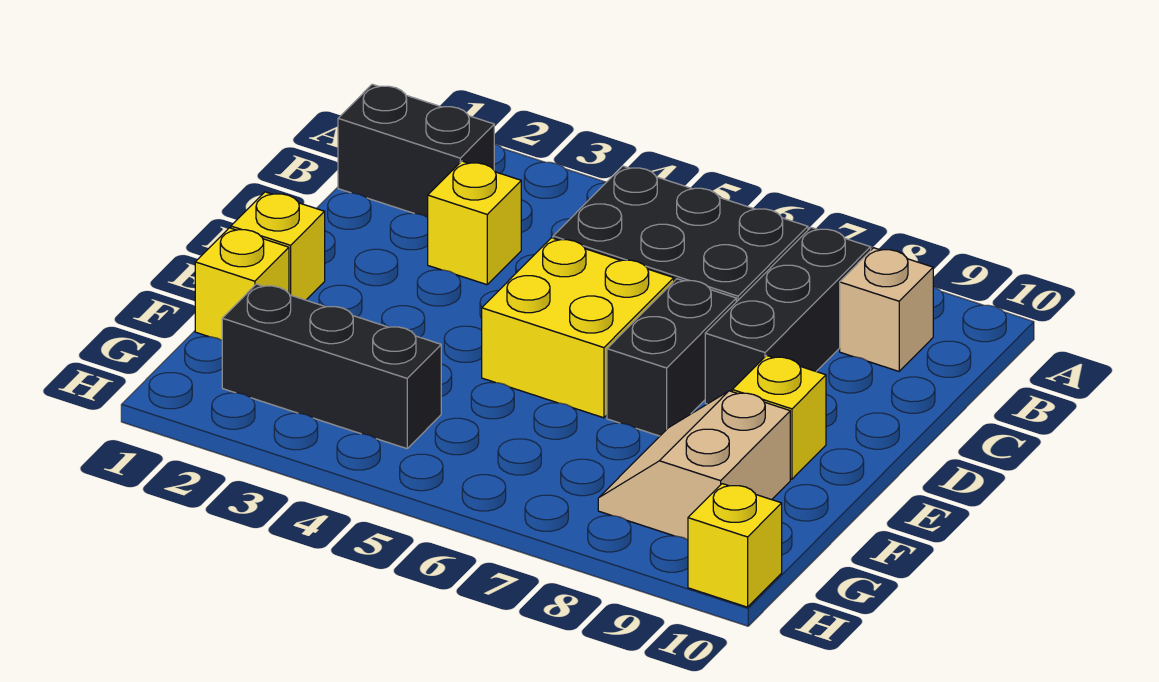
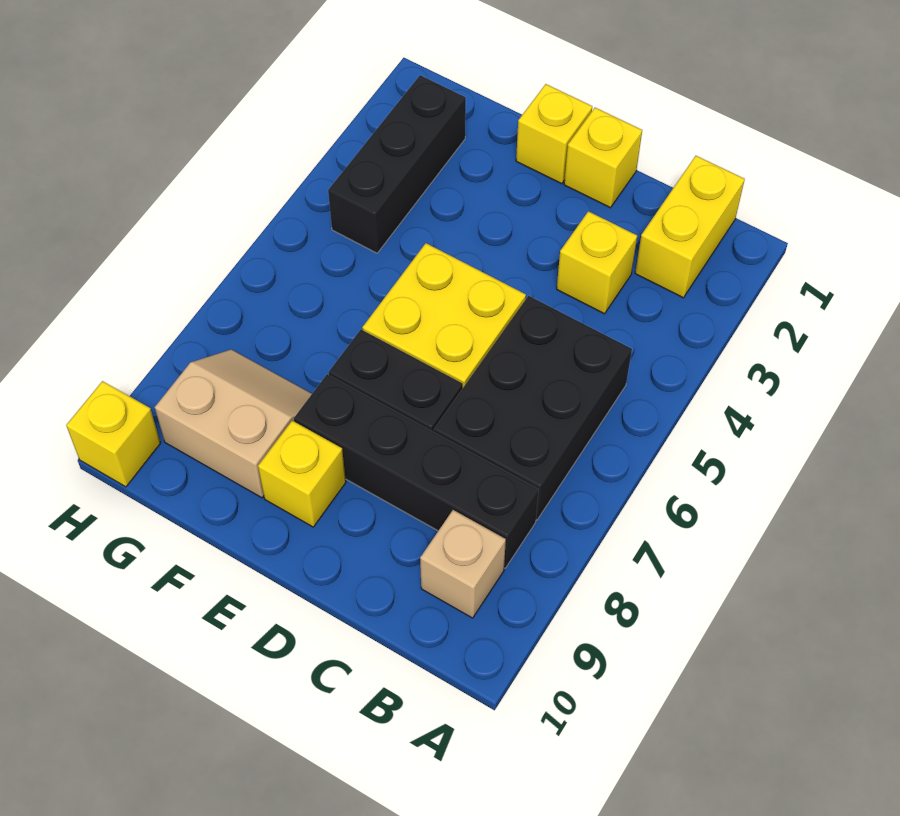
black brick B1:B2 level 1 -> yellow brick B1:B2 level 1
black brick B8:D8 level 1 -> black brick B8:E8 level 1
yellow brick F1 level 1 -> yellow brick D1 level 1

